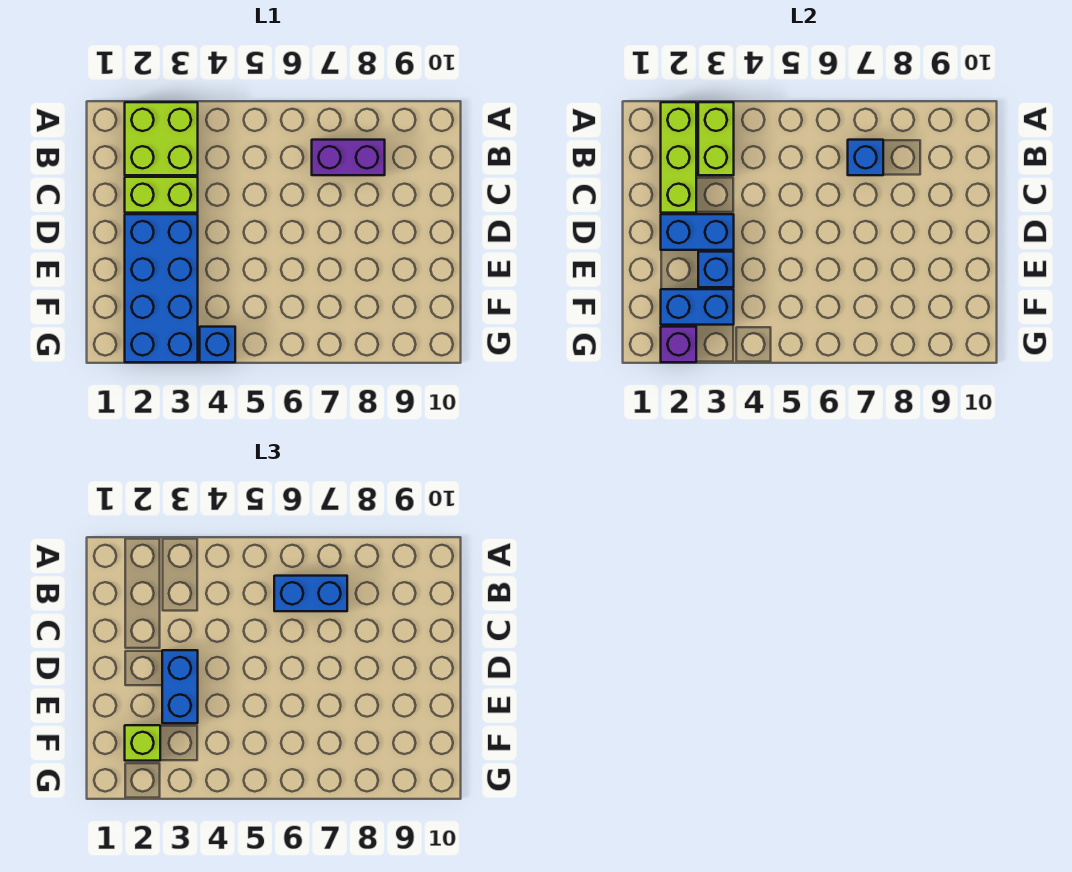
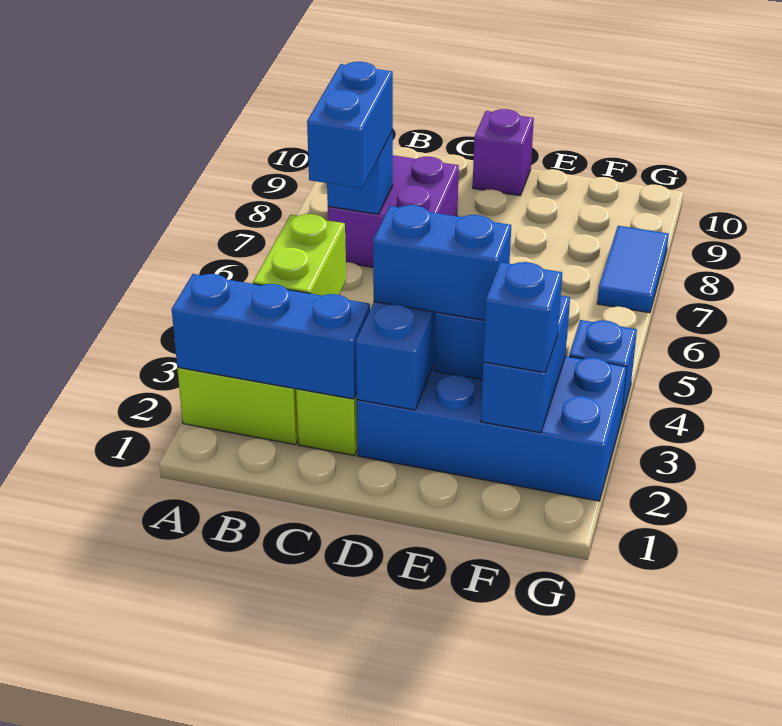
lime brick A2:C2 level 2 -> blue brick A2:C2 level 2
lime brick A3:B3 level 2 -> lime brick B3:B4 level 2
purple brick B7:B8 level 1 -> purple brick B7:C8 level 1
lime brick F2 level 3 -> blue brick F2 level 3
purple brick G2 level 2 -> purple brick D10 level 1
none -> blue tile G7:G8 level 1

